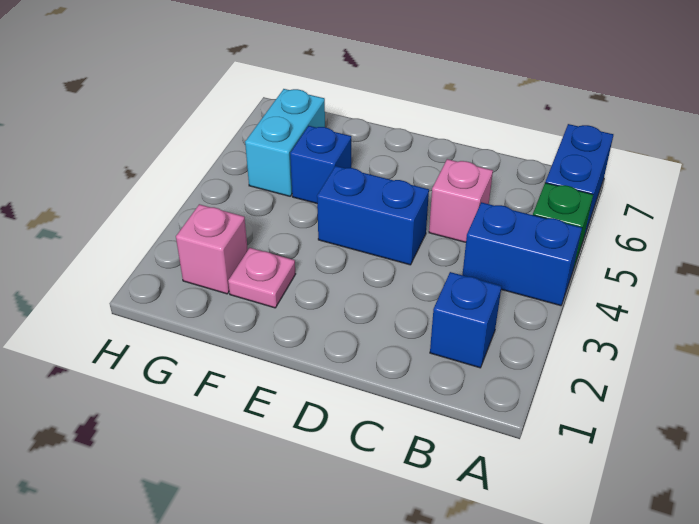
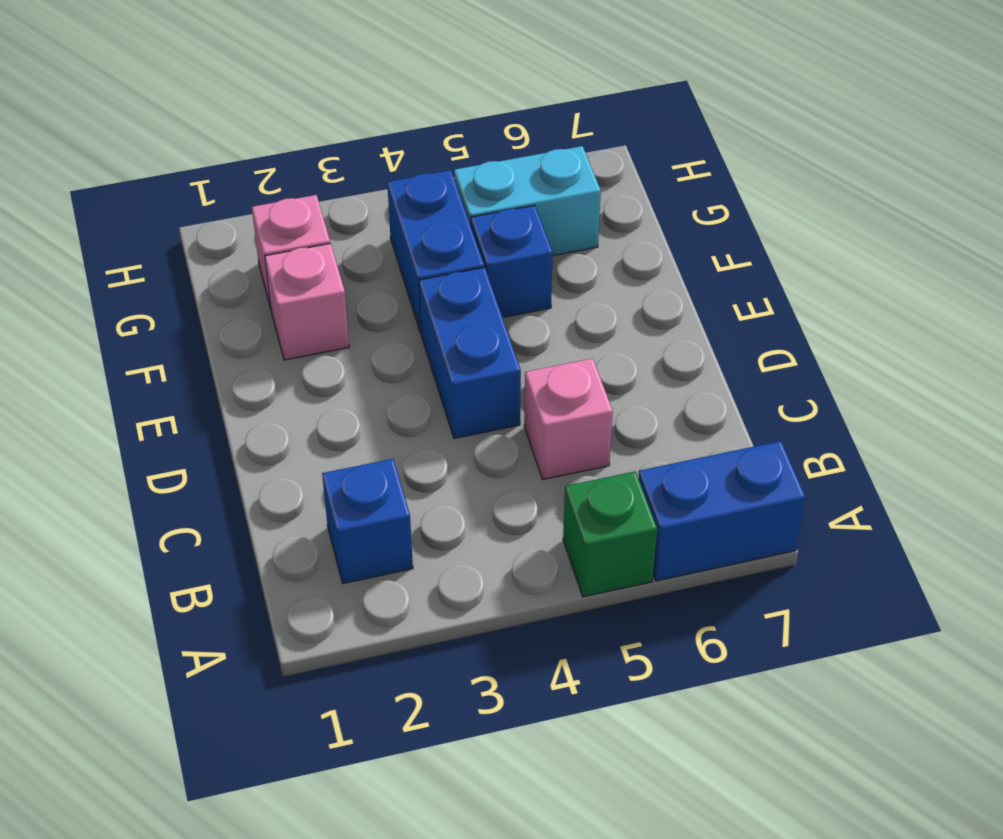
blue brick A4:B4 level 1 -> blue brick F4:G4 level 1
pink plate F2 level 1 -> pink brick F2 level 1

